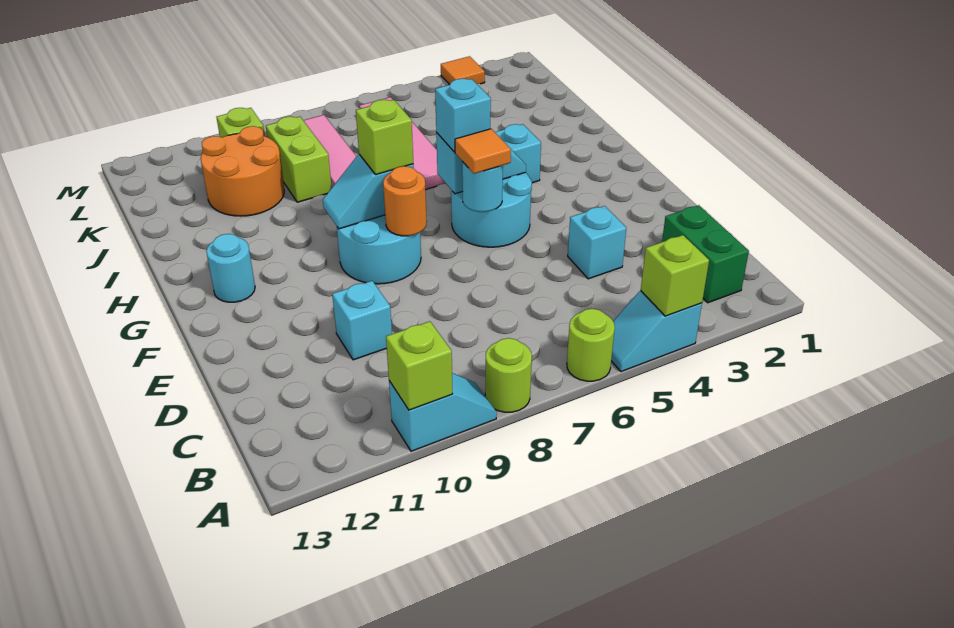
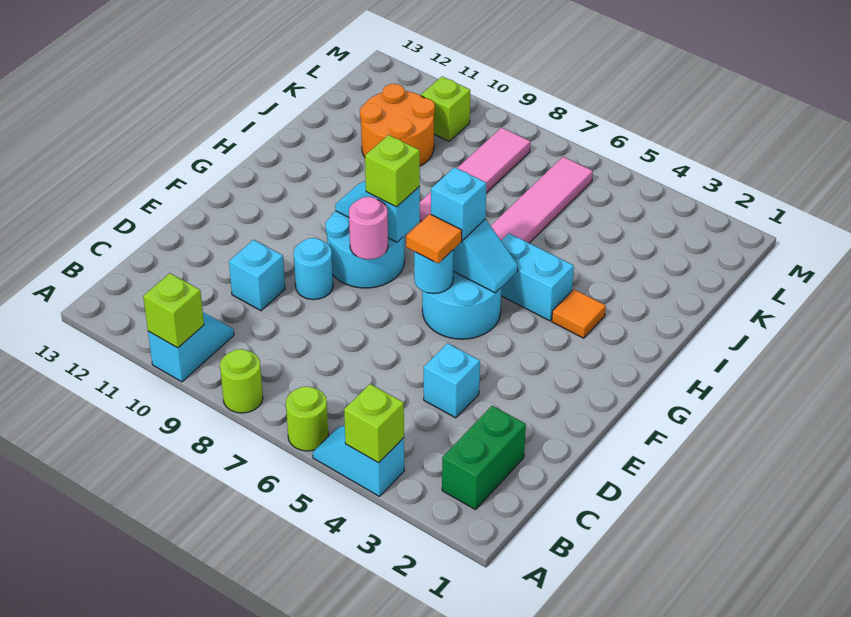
cyan slope A9:A10 level 1 top 10 -> cyan slope A10:B10 level 1 top A
orange round brick F8 level 2 -> pink round brick F8 level 2
cyan round brick G12 level 1 -> cyan round brick E9 level 1
lime brick J9:K9 level 1 -> none
orange tile M3 level 1 -> orange tile H3 level 1

